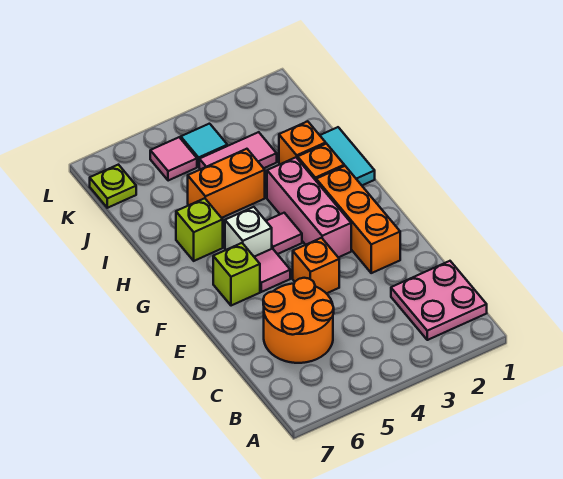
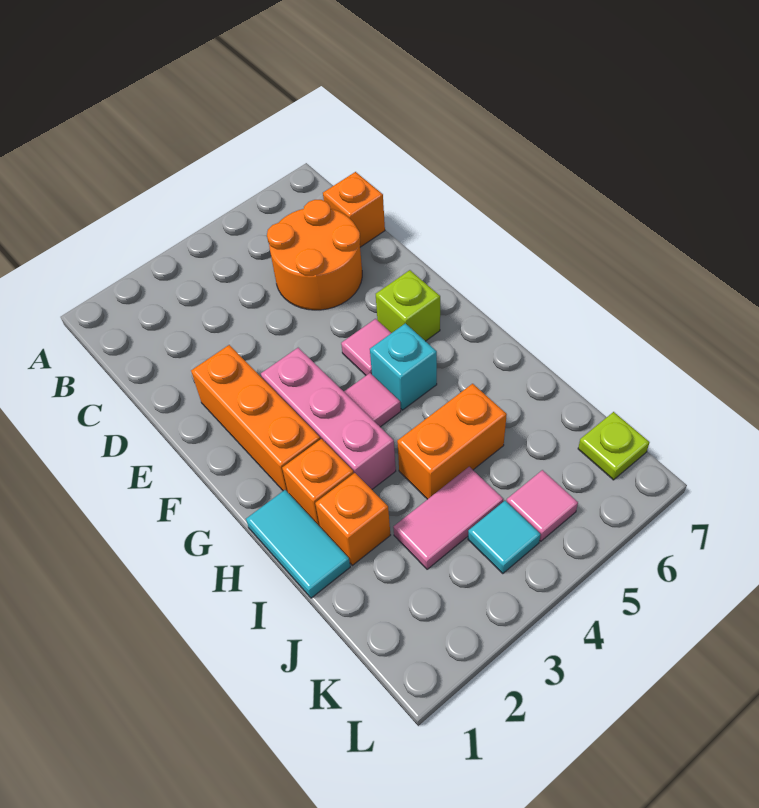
pink plate B1:C2 level 1 -> none
orange brick E4 level 1 -> orange brick C7 level 1
white brick G5 level 1 -> cyan brick G5 level 1
lime brick H6 level 1 -> none

